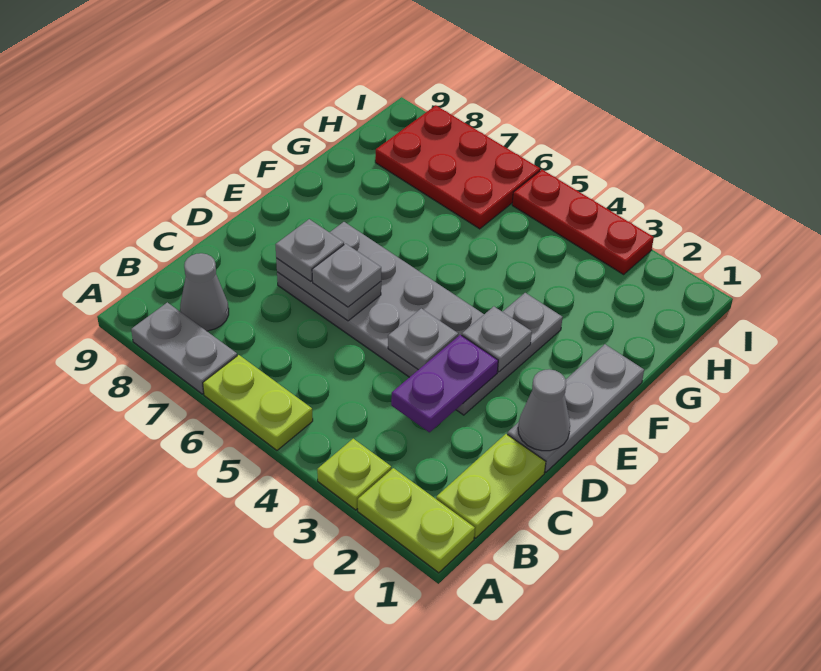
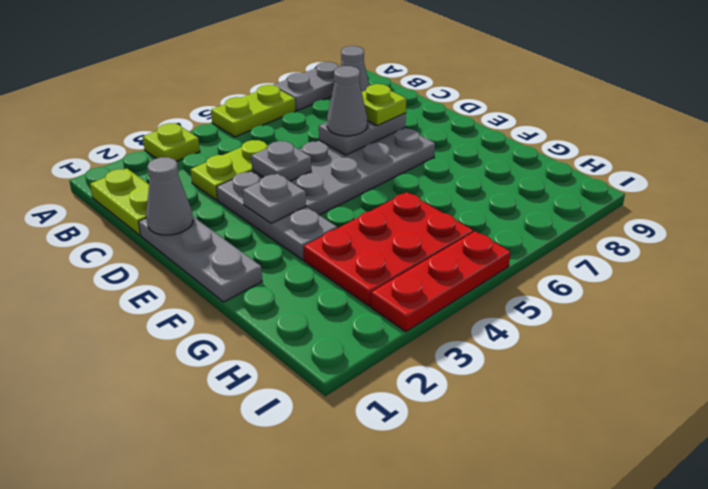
lime plate A1:A2 level 1 -> lime plate C3:C4 level 1
purple plate C3:D3 level 2 -> none
grey plate D6 level 3 -> grey cone D6 level 3
grey plate D7 level 3 -> lime plate D7 level 3
red plate H6:I8 level 1 -> red plate G3:H5 level 1

